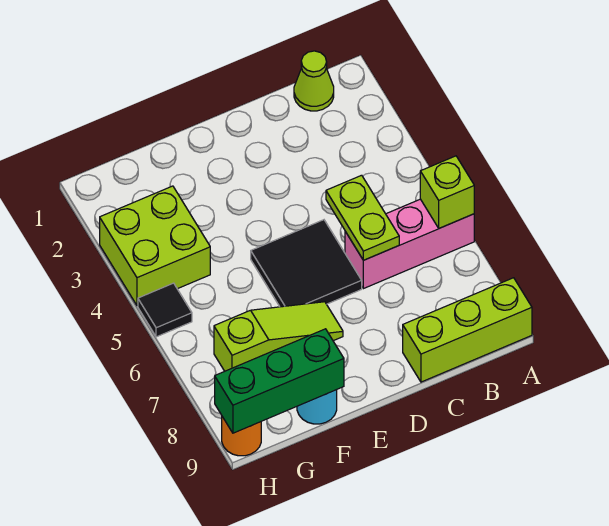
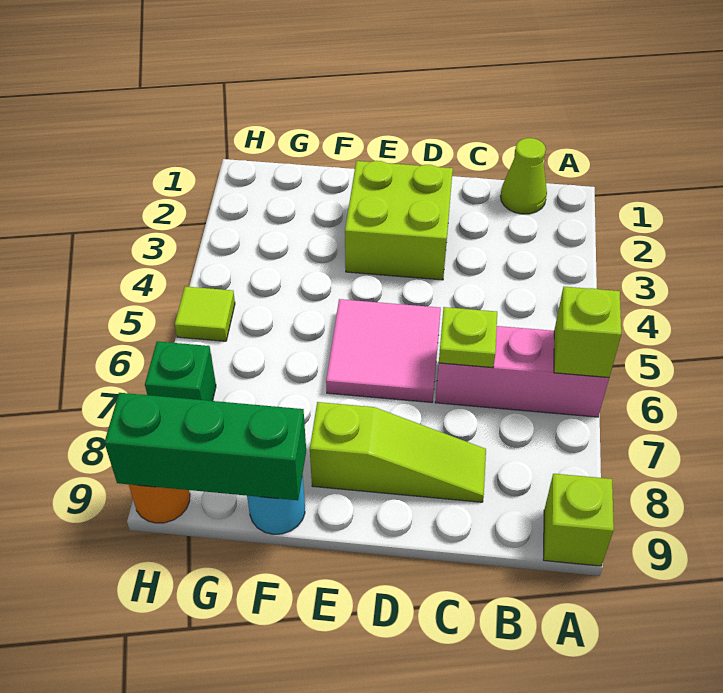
lime brick A9:C9 level 1 -> lime brick A9 level 1
lime plate C5:C6 level 2 -> lime plate C6 level 2
black tile D5:E6 level 1 -> pink tile D5:E6 level 1
lime slope E7:G7 level 1 top G -> lime slope C8:E8 level 1 top E
lime brick G3:H4 level 1 -> lime brick D2:E3 level 1
black tile H5 level 1 -> lime tile H5 level 1
none -> green brick H7 level 1

